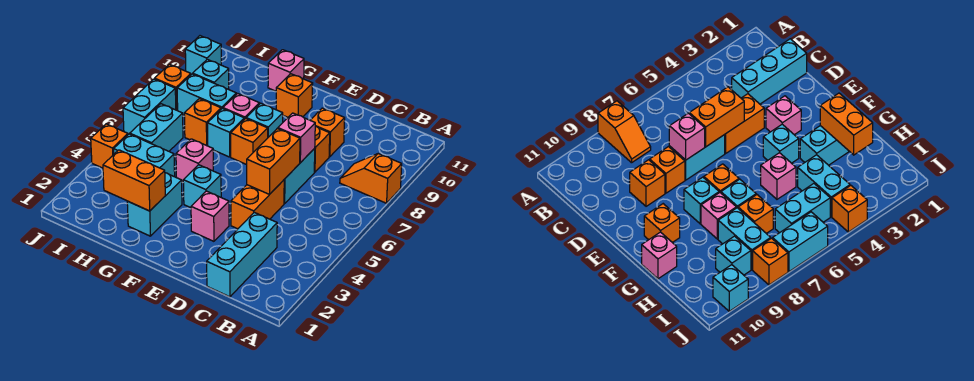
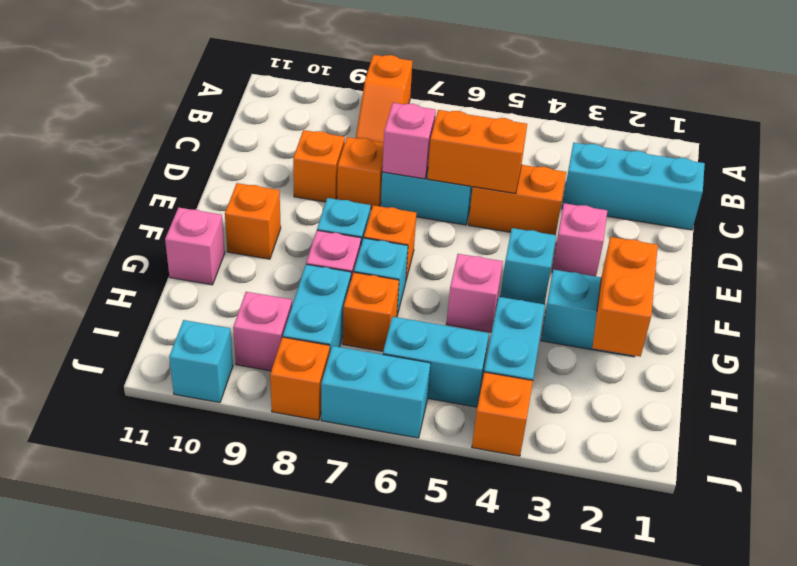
cyan brick I9 level 1 -> pink brick I9 level 1

